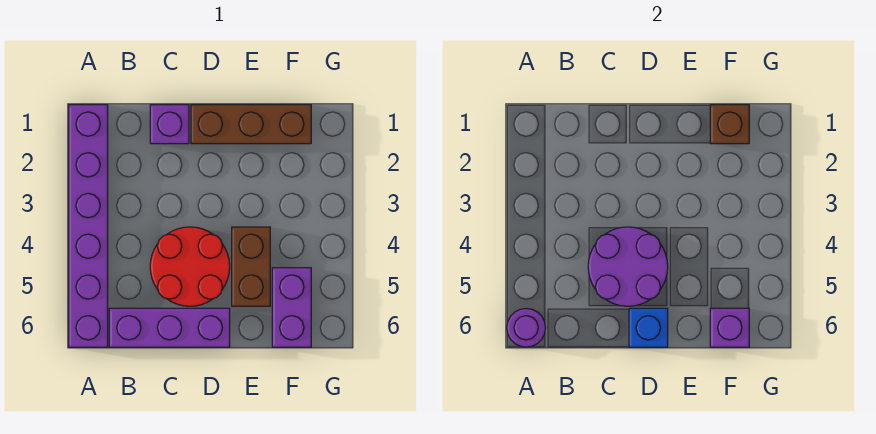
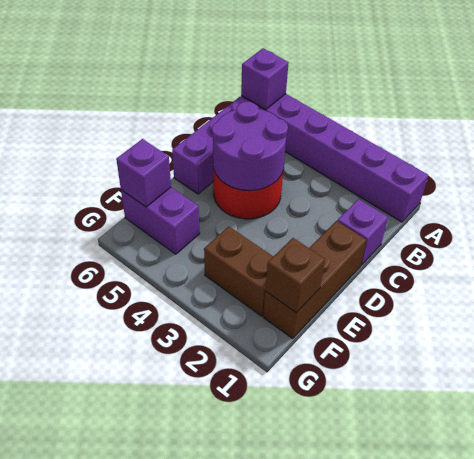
purple round brick A6 level 2 -> purple brick A6 level 2
blue brick D6 level 2 -> none
brown brick E4:E5 level 1 -> brown brick F2:F3 level 1

